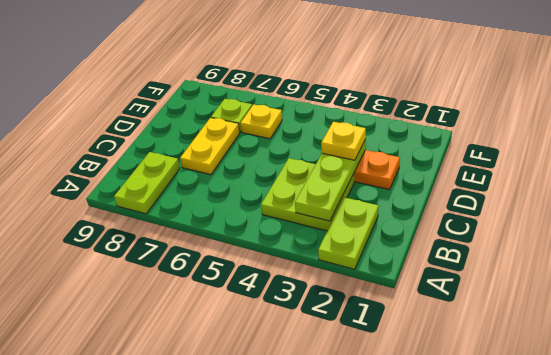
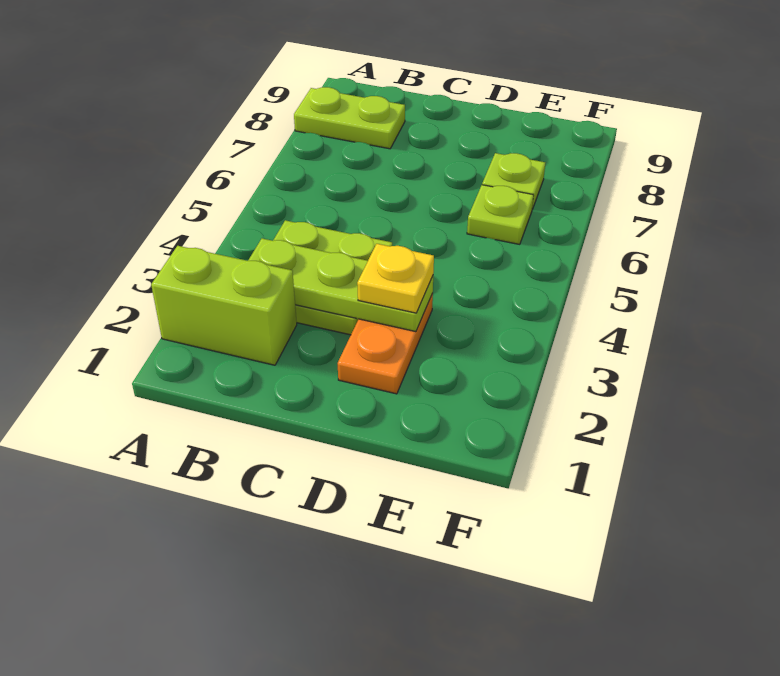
lime plate A2:B2 level 1 -> lime brick A2:B2 level 1
yellow plate C7:D7 level 1 -> none
yellow plate E6 level 1 -> lime plate E6 level 1

